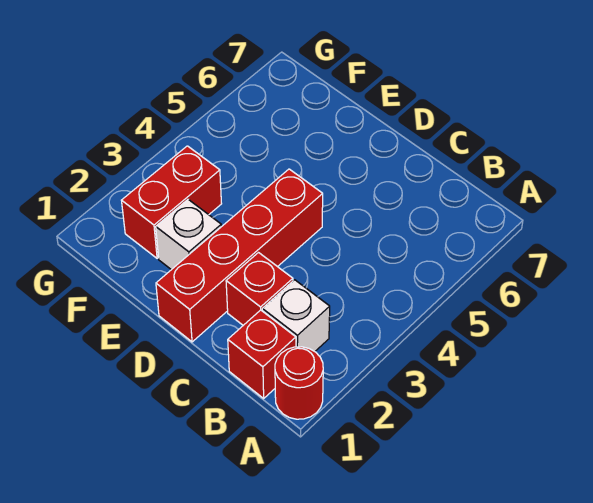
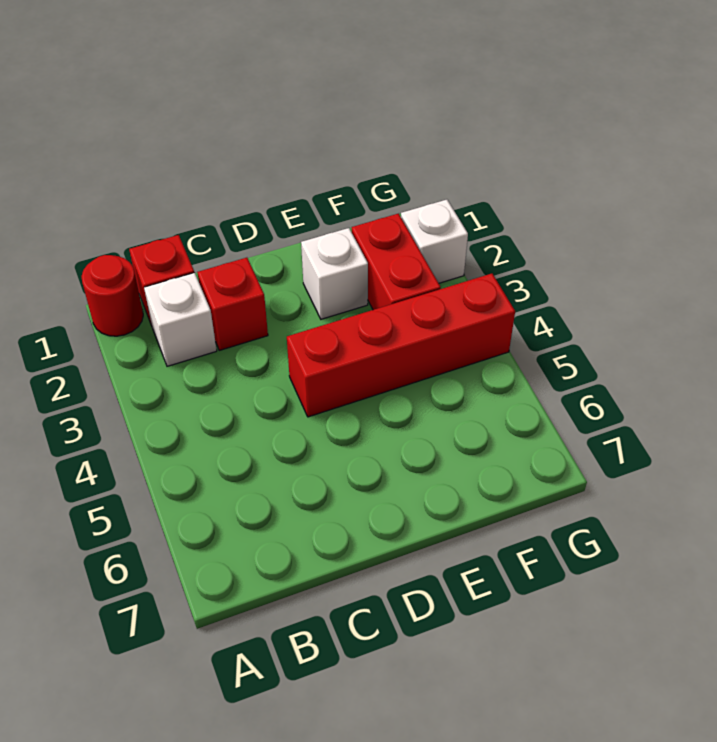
red brick D1:D4 level 1 -> red brick D4:G4 level 1
none -> white brick G2 level 1

